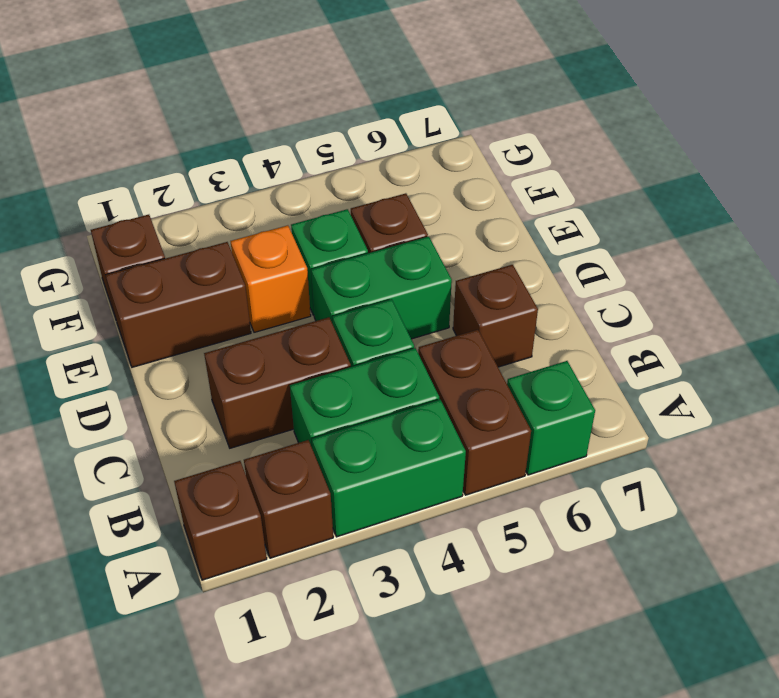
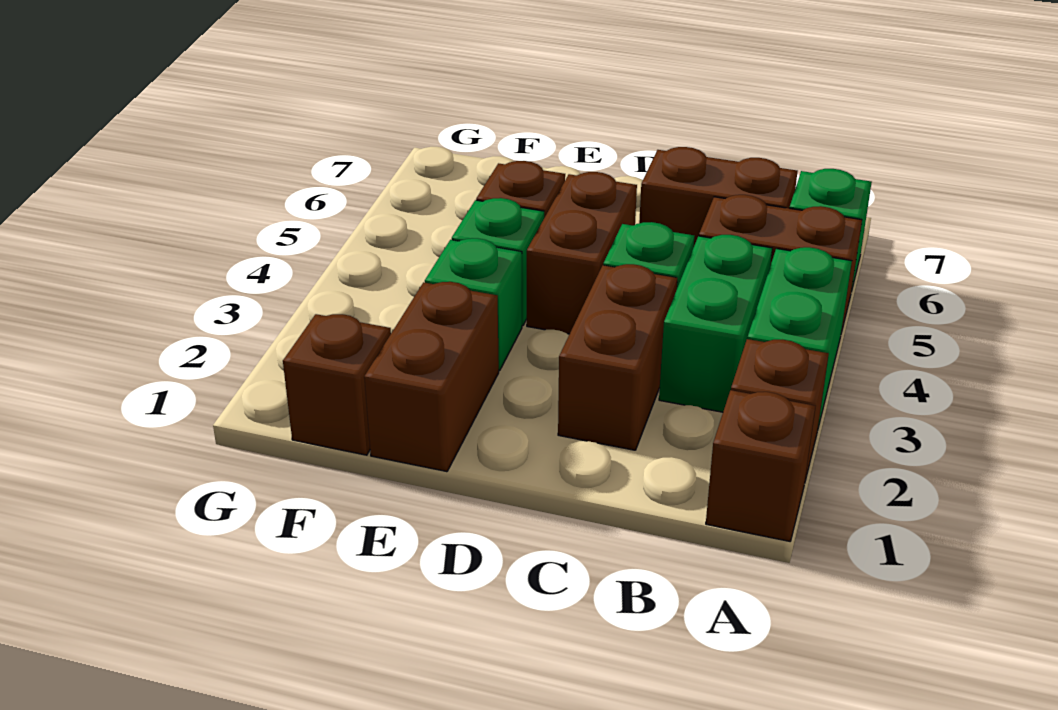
brown brick C6 level 1 -> brown brick B6:C6 level 1
green brick D4:D5 level 1 -> brown brick D4:D5 level 1
orange brick E3 level 1 -> green brick E3 level 1

